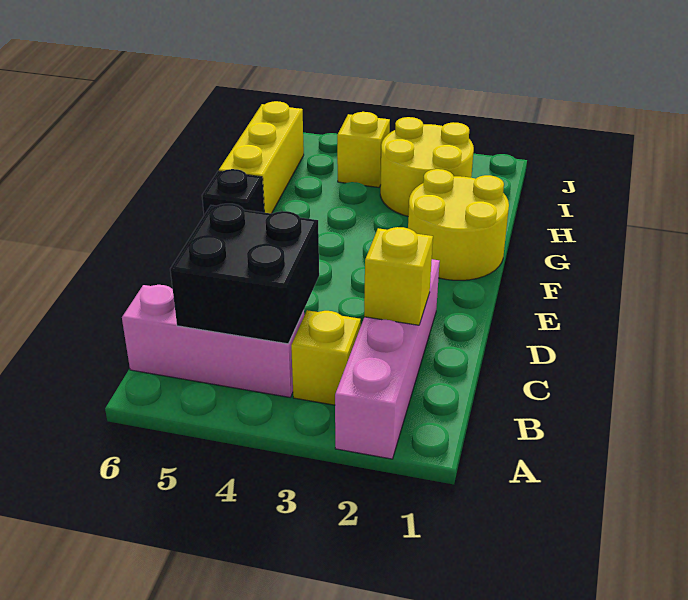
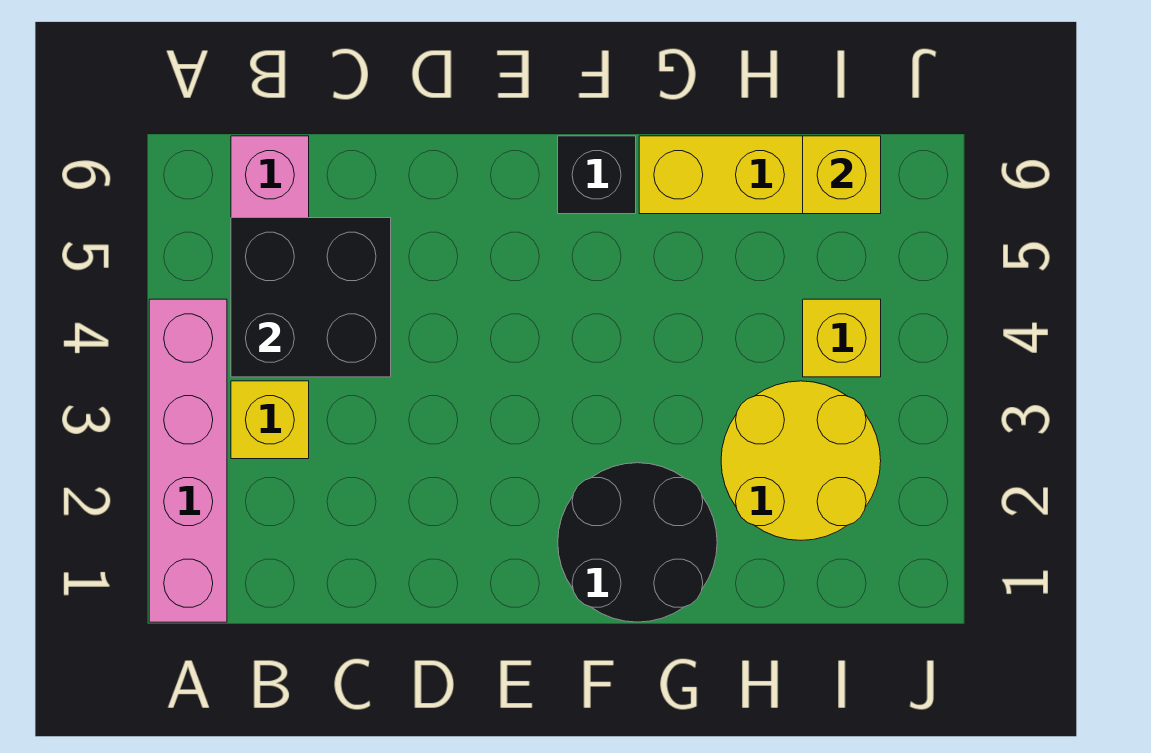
pink brick A2:D2 level 1 -> pink brick A1:A4 level 1
yellow brick C2 level 2 -> yellow brick I6 level 2
yellow round brick F1:G2 level 1 -> black round brick F1:G2 level 1

